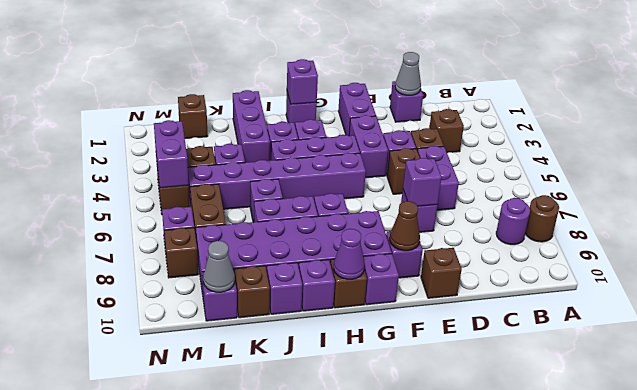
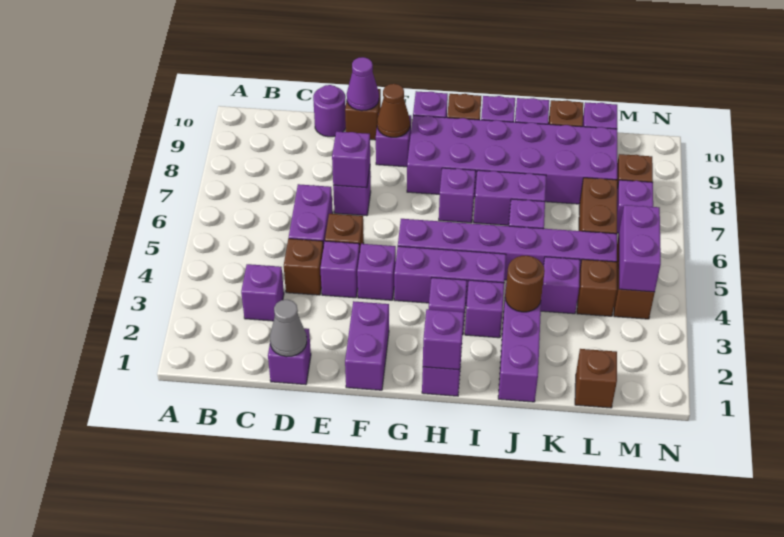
brown round brick A8 level 1 -> brown round brick J3 level 2
purple round brick B8 level 1 -> purple round brick D10 level 1
brown brick C3 level 1 -> purple brick C3 level 1
purple brick F3:F4 level 1 -> purple brick F4 level 1
purple cone H10 level 2 -> purple cone E10 level 2
grey cone L10 level 2 -> none

